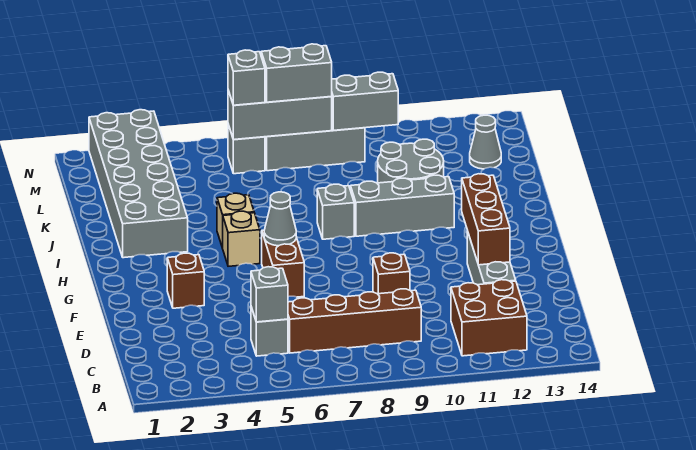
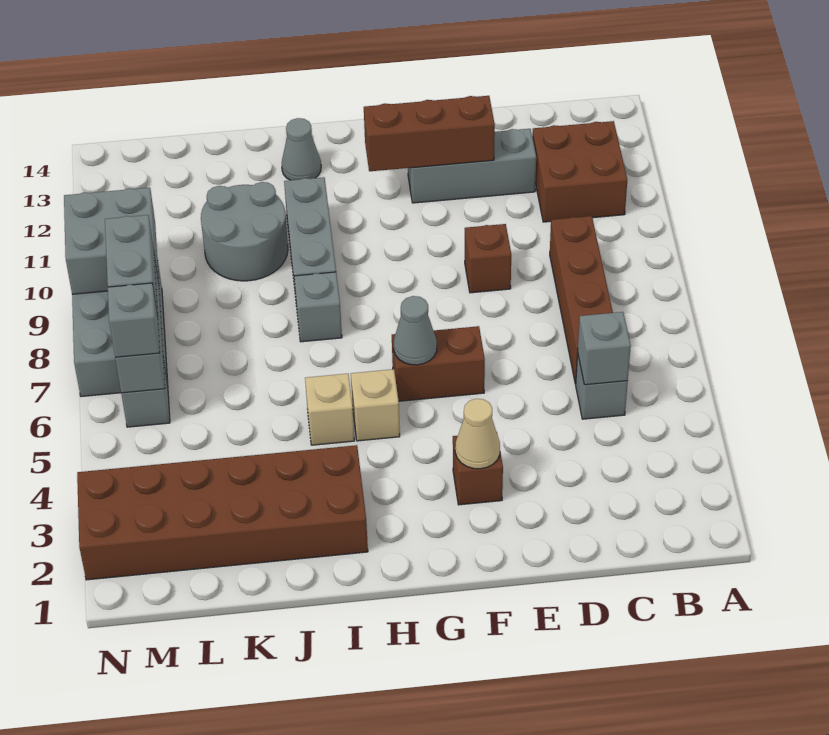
none -> tan cone F3 level 2
grey brick I2:N3 level 1 -> brown brick I2:N3 level 1
grey cone L13 level 1 -> grey cone I13 level 1
grey brick M9:M10 level 2 -> grey brick M9:N10 level 2

